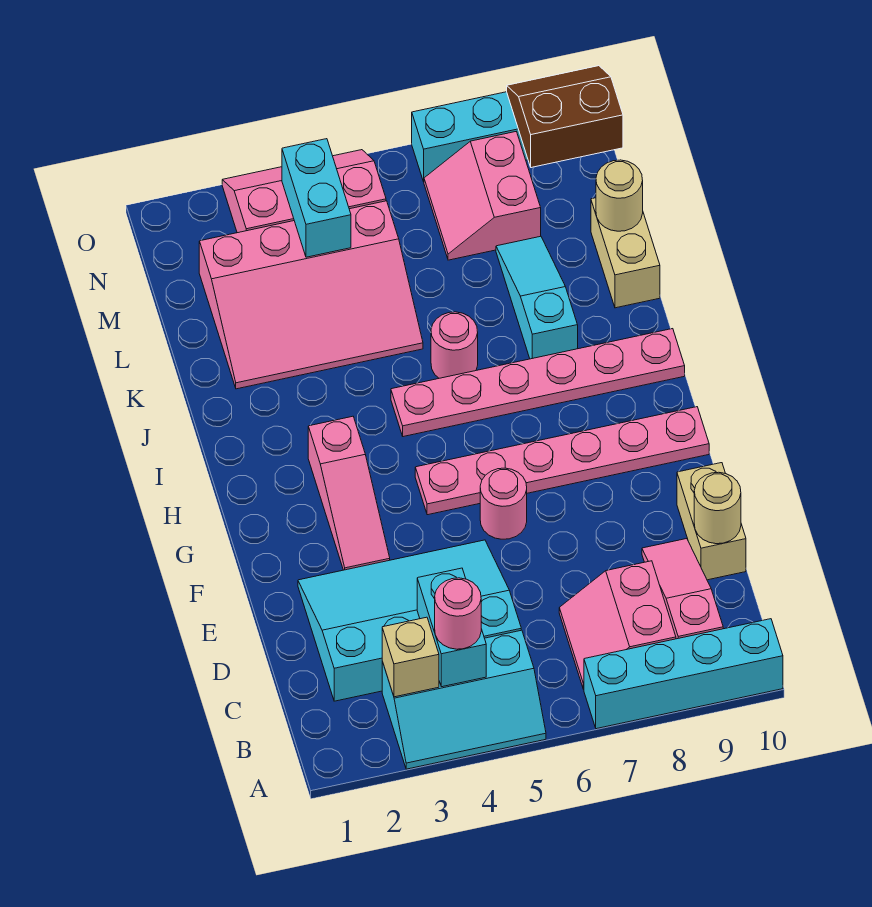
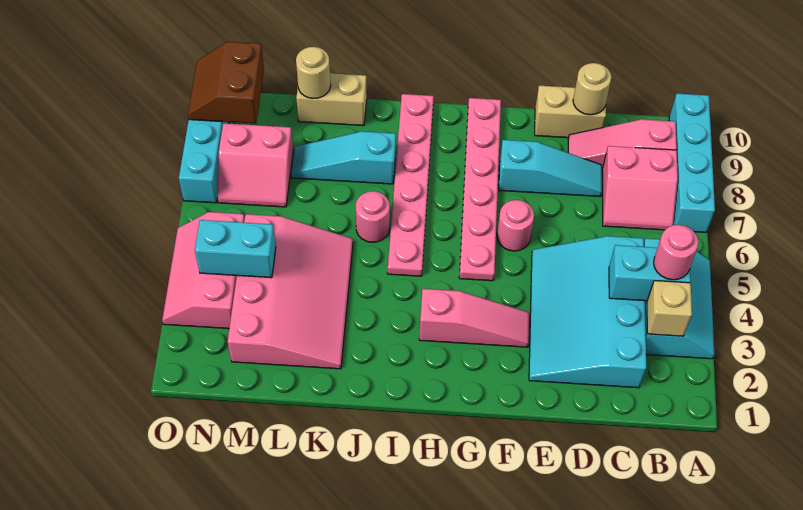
none -> cyan slope D8:F8 level 1 top F

